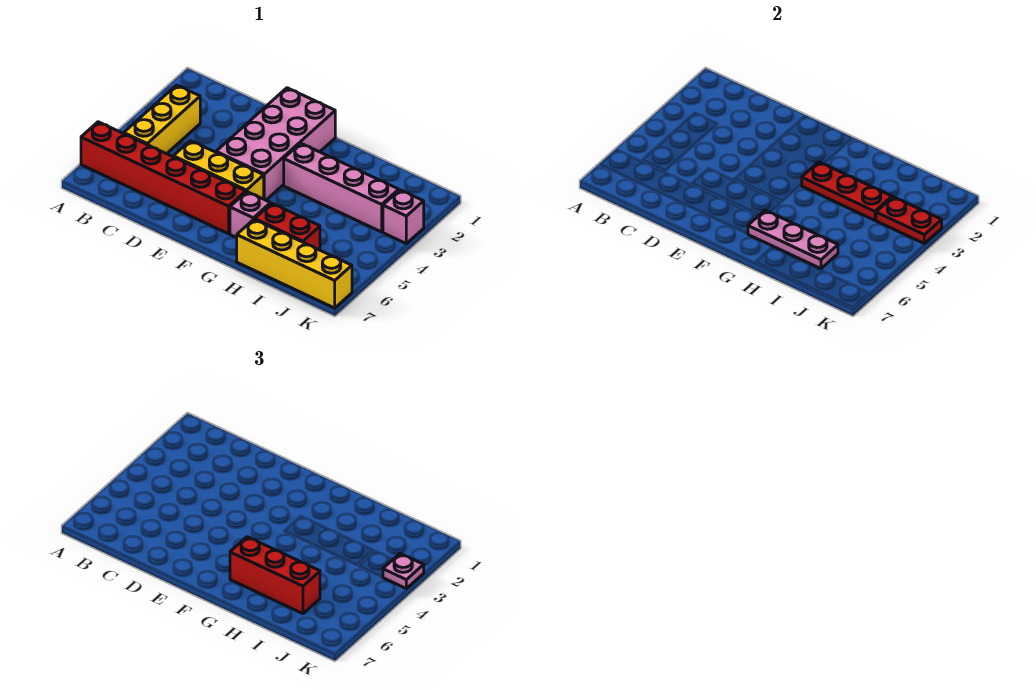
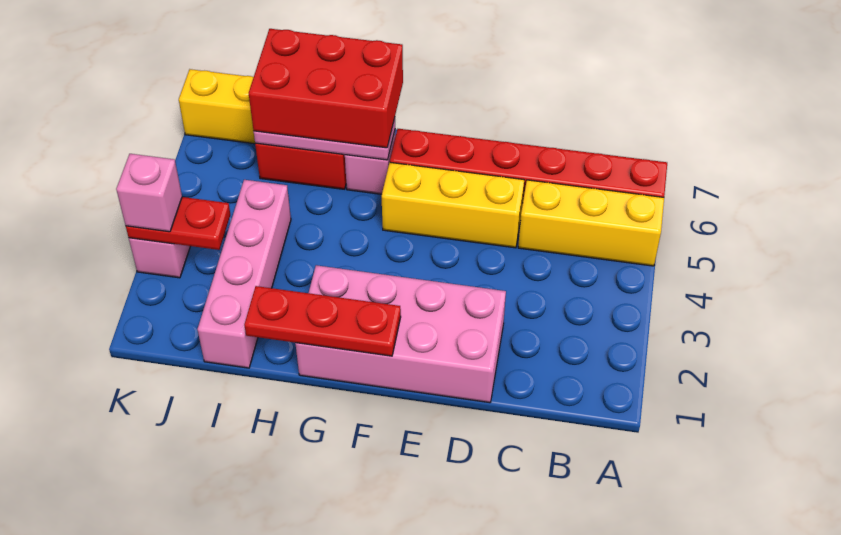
yellow brick B3:B5 level 1 -> yellow brick A5:C5 level 1
pink brick E1:F4 level 1 -> pink brick D1:G2 level 1
pink brick G3:J3 level 1 -> pink brick I1:I4 level 1
red plate G3:I3 level 2 -> red plate F1:H1 level 2
red brick G6:I6 level 3 -> red brick G6:I7 level 3
pink plate K3 level 3 -> pink brick K3 level 3

